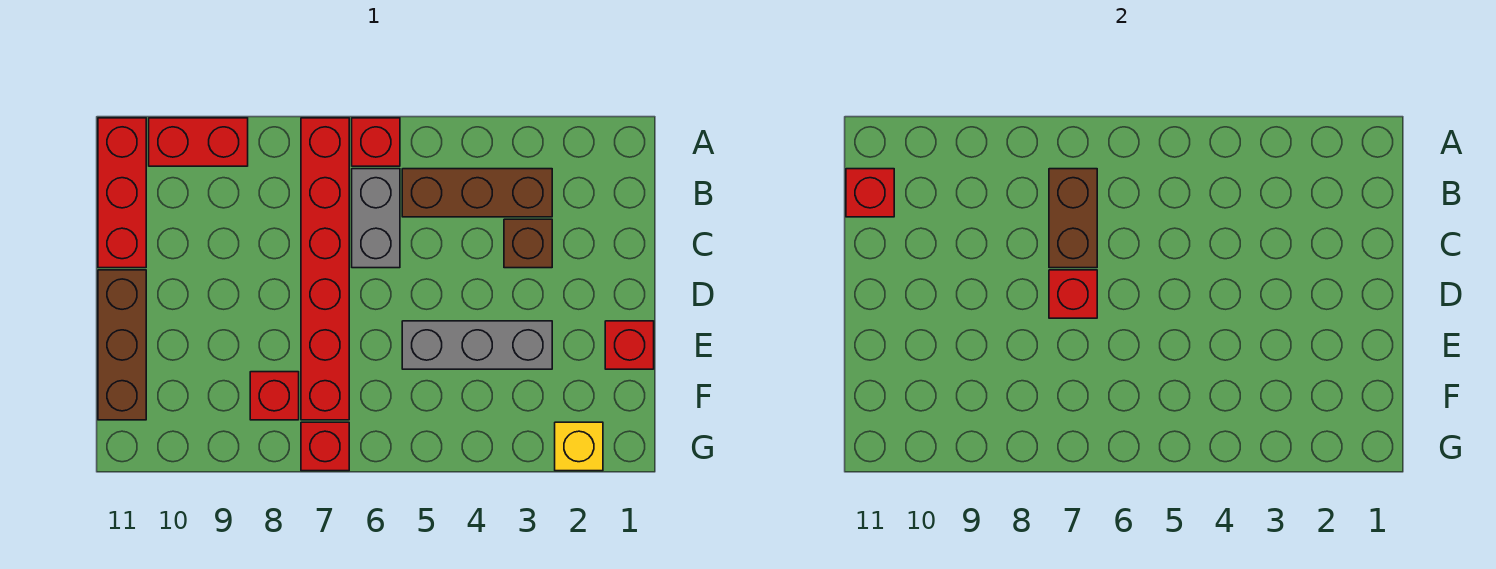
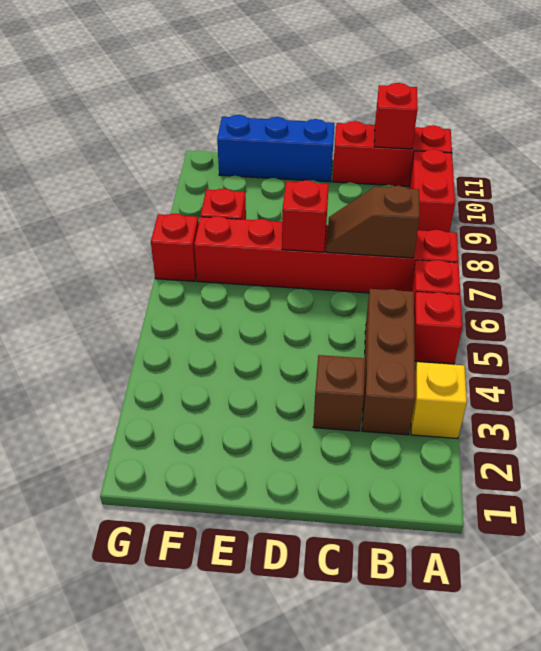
grey brick B6:C6 level 1 -> none
brown brick B7:C7 level 2 -> brown slope B7:C7 level 2 top B
brown brick D11:F11 level 1 -> blue brick D11:F11 level 1
red brick E1 level 1 -> red brick A5 level 1
grey brick E3:E5 level 1 -> none
yellow brick G2 level 1 -> yellow brick A3 level 1

